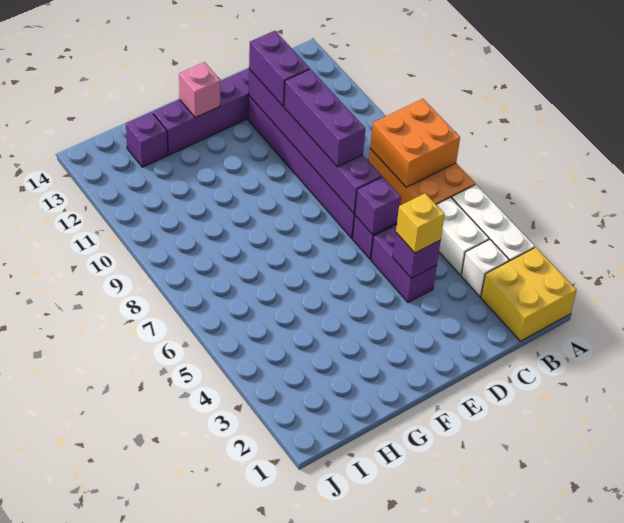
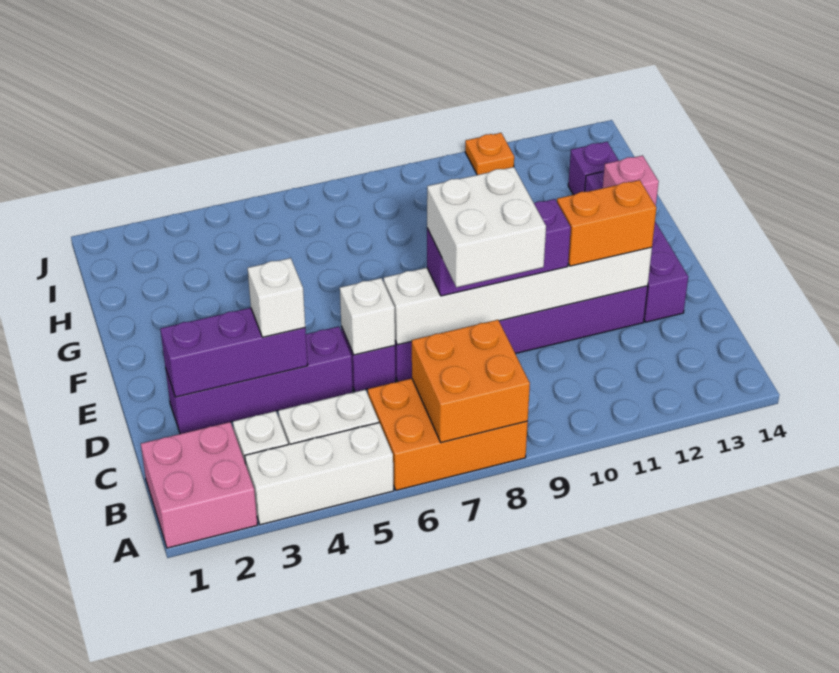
yellow brick A1:B2 level 1 -> pink brick A1:B2 level 1
none -> white brick C8:D9 level 4
purple brick D4:D5 level 1 -> purple brick D2:D5 level 1
purple brick D4 level 2 -> purple brick D2:D4 level 2
yellow brick D4 level 3 -> white brick D4 level 3
purple brick D6 level 2 -> white brick D6 level 2
purple brick D7:D12 level 2 -> white brick D7:D12 level 2
purple brick D11:D12 level 3 -> orange brick D11:D12 level 3
none -> orange plate J11 level 1

